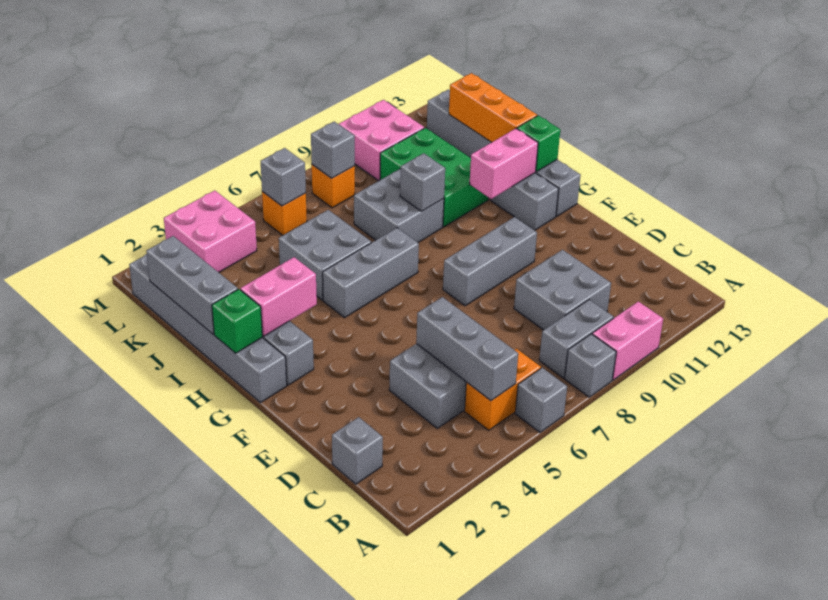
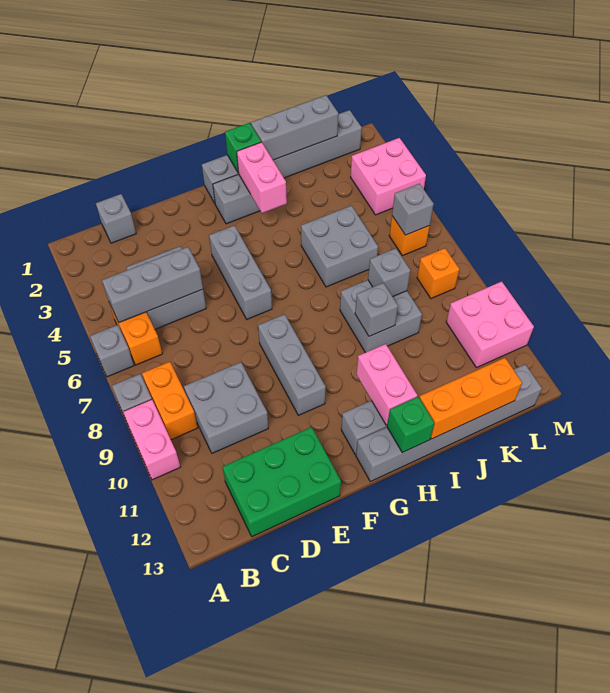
grey brick B8:B9 level 1 -> orange brick B8:B9 level 1
grey brick H5:H7 level 1 -> grey brick F4:F6 level 1
green brick I10:K11 level 1 -> green brick C12:E13 level 1
grey brick L8 level 2 -> grey brick J8 level 2

